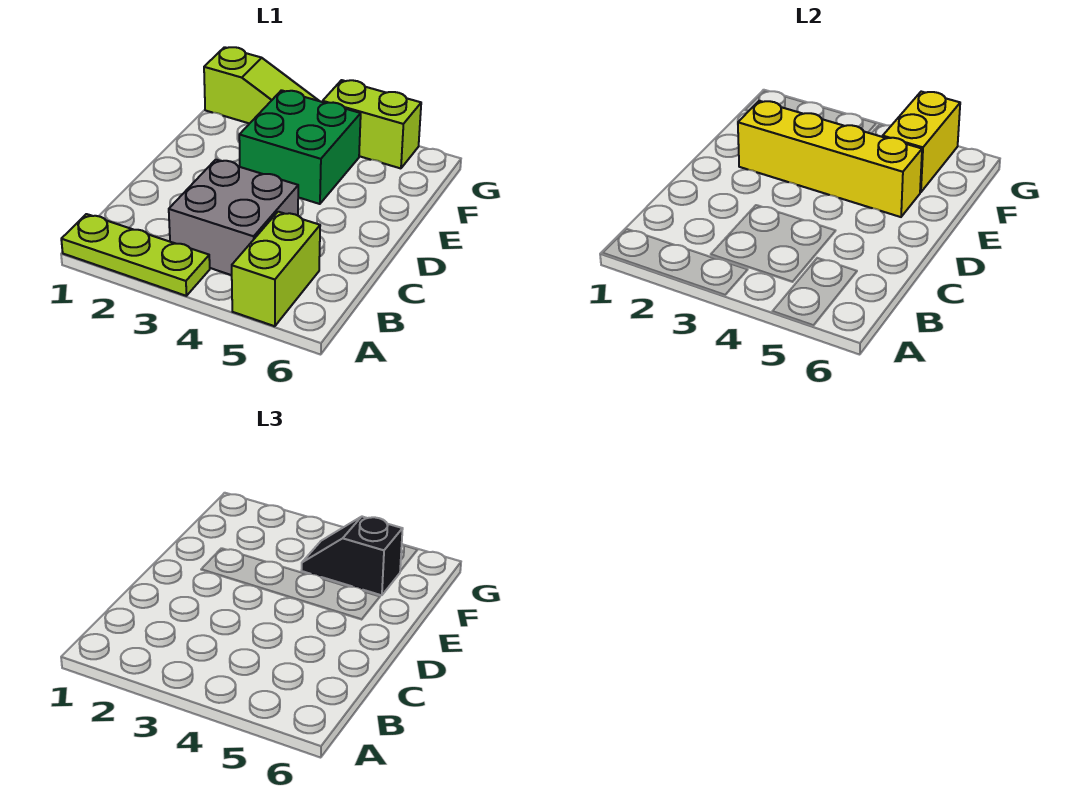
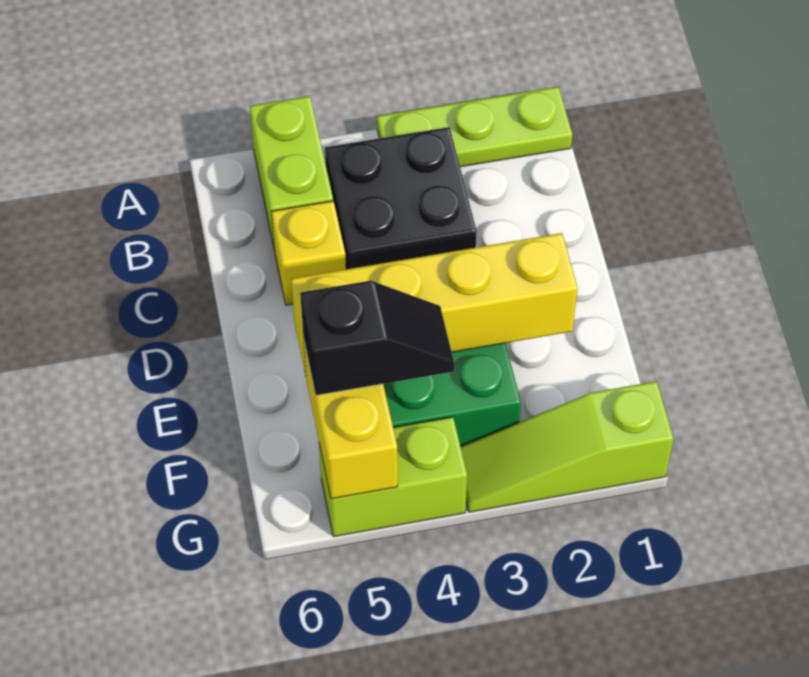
grey brick B3:C4 level 1 -> black brick B3:C4 level 1
none -> yellow brick C5 level 1

